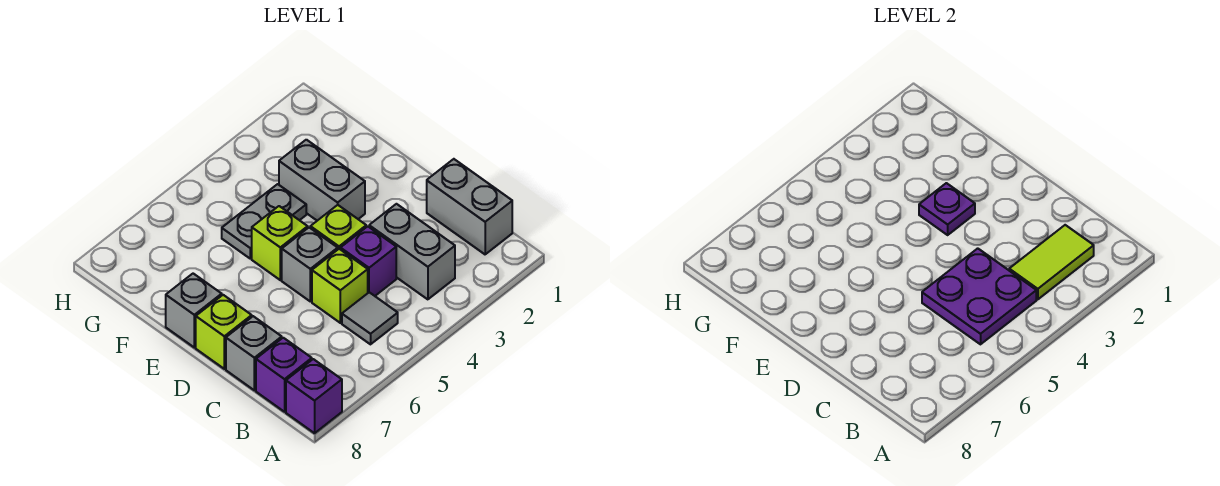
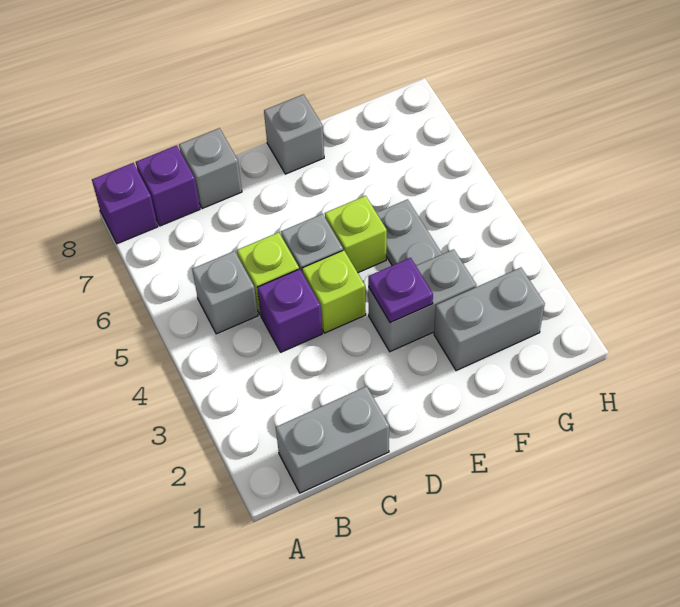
lime tile B2:B3 level 2 -> none
grey brick B3:C3 level 1 -> grey brick F2:G2 level 1
purple plate B4:C5 level 2 -> none
grey tile B5 level 1 -> grey brick B5 level 1
lime brick D8 level 1 -> none

